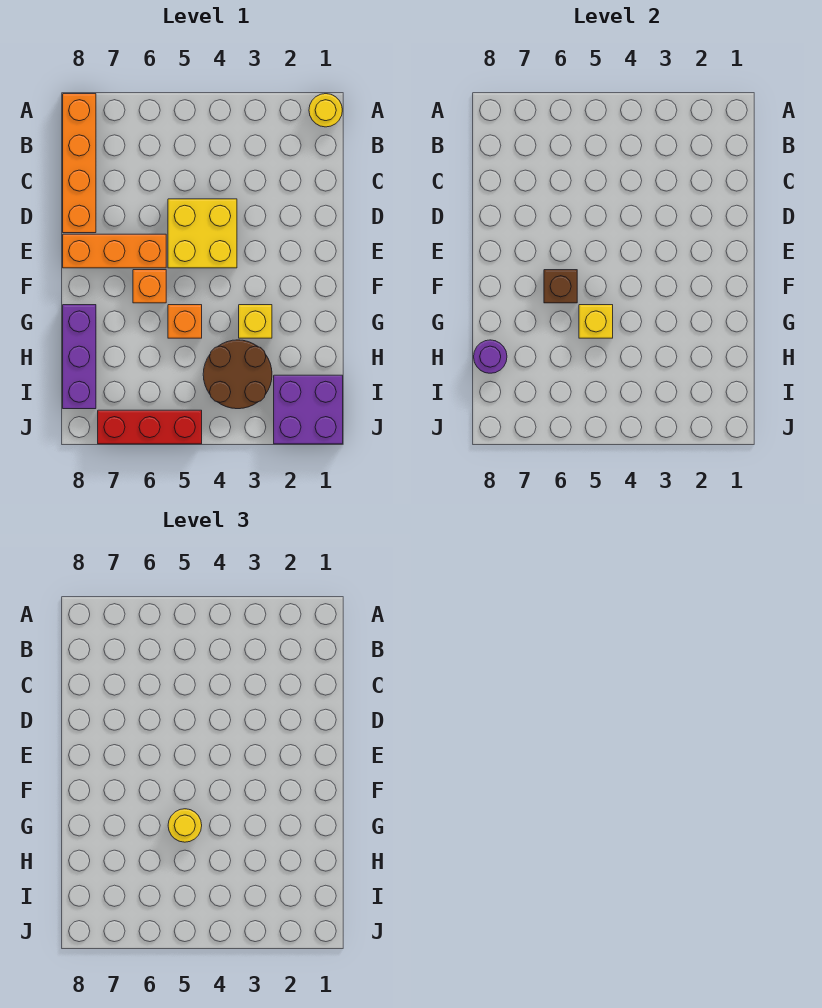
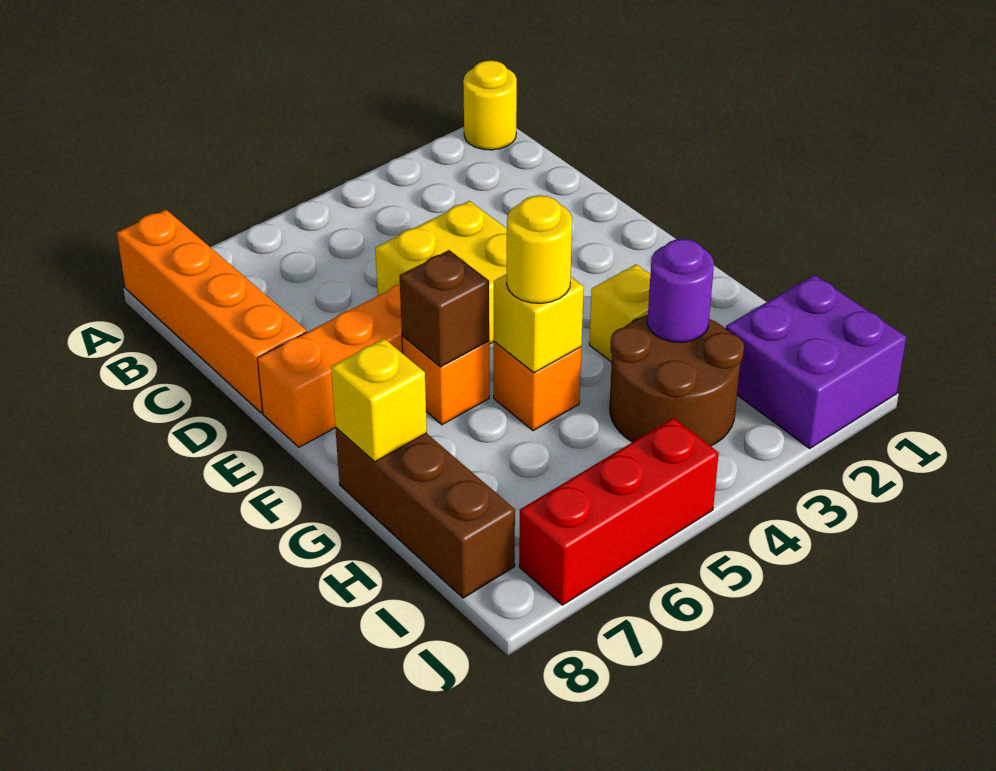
purple brick G8:I8 level 1 -> brown brick G8:I8 level 1
none -> yellow brick G8 level 2
purple round brick H8 level 2 -> purple round brick H3 level 2

